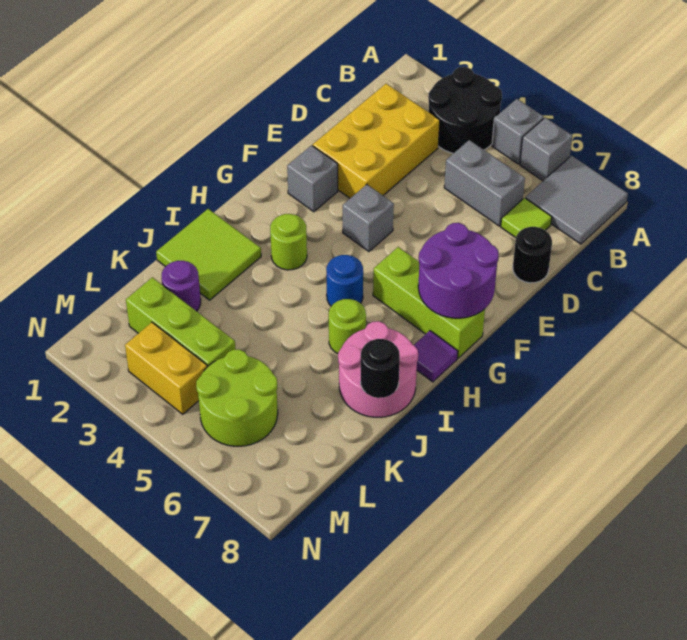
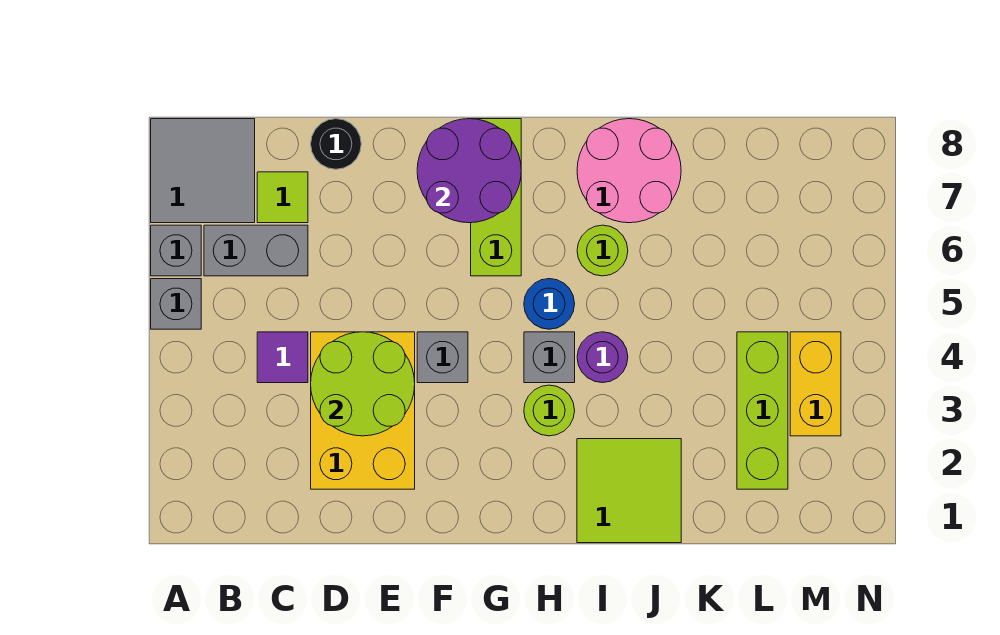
black round brick A3:B4 level 1 -> none
yellow brick C2:E3 level 1 -> yellow brick D2:E4 level 1
grey brick C5:C6 level 1 -> grey brick B6:C6 level 1
grey brick F2 level 1 -> grey brick H4 level 1
purple tile H8 level 1 -> purple tile C4 level 1
black round brick J8 level 2 -> none
purple round brick K2 level 1 -> purple round brick I4 level 1
lime round brick L5:M6 level 1 -> lime round brick D3:E4 level 2

